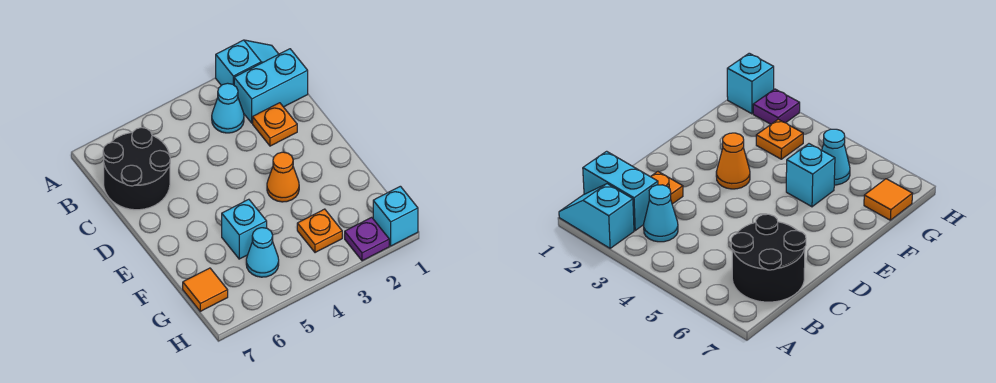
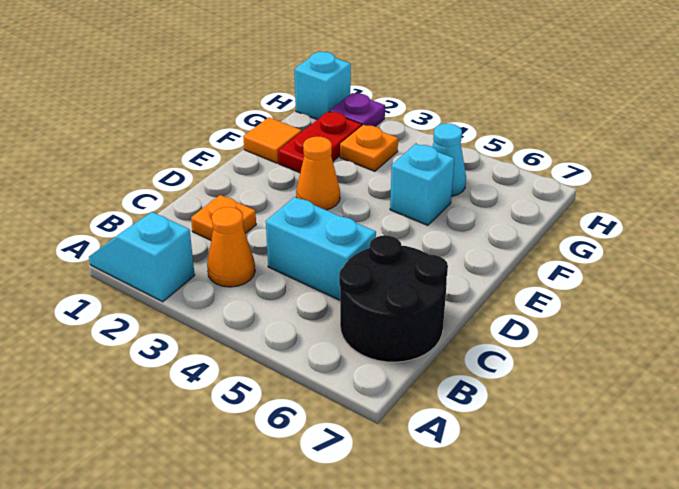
cyan brick B1:B2 level 1 -> cyan brick C4:C5 level 1
cyan cone B3 level 1 -> orange cone B3 level 1
none -> red plate F2:G2 level 1
orange tile G7 level 1 -> orange tile F1 level 1

